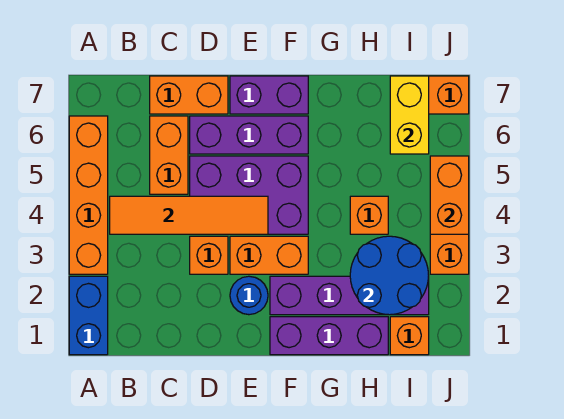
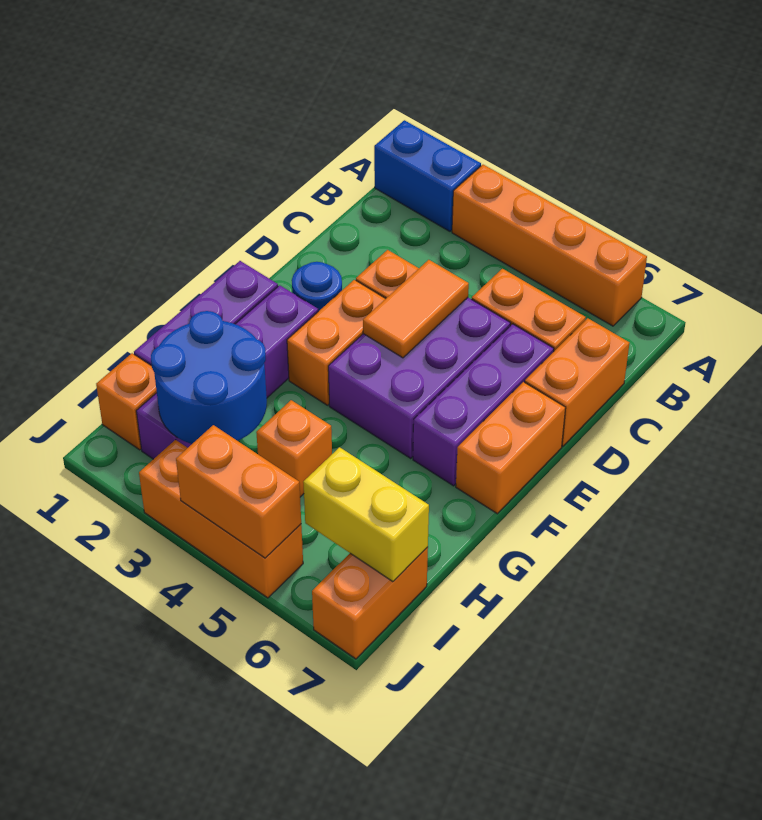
orange tile B4:E4 level 2 -> orange tile D4:E4 level 2
purple brick E7:F7 level 1 -> orange brick E7:F7 level 1

